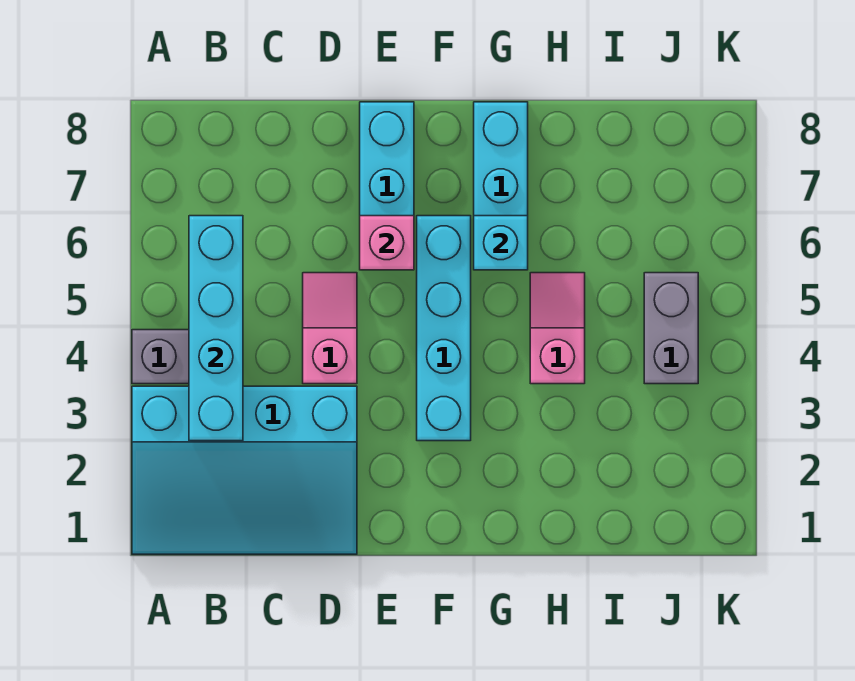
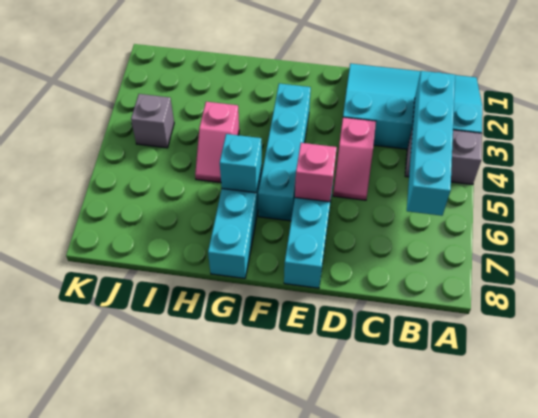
grey brick J4:J5 level 1 -> grey brick J4 level 1

